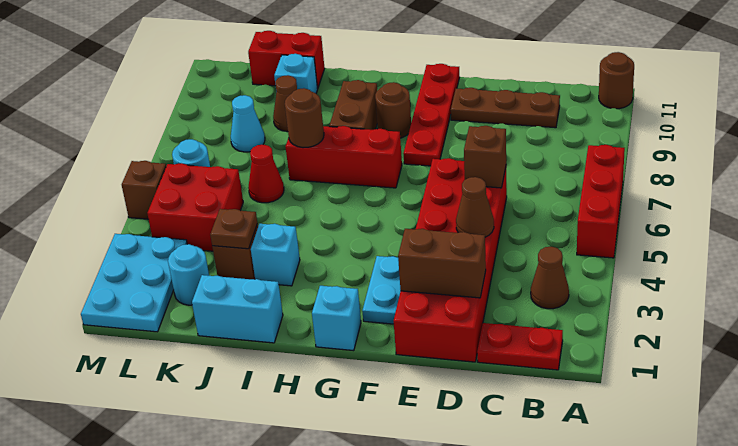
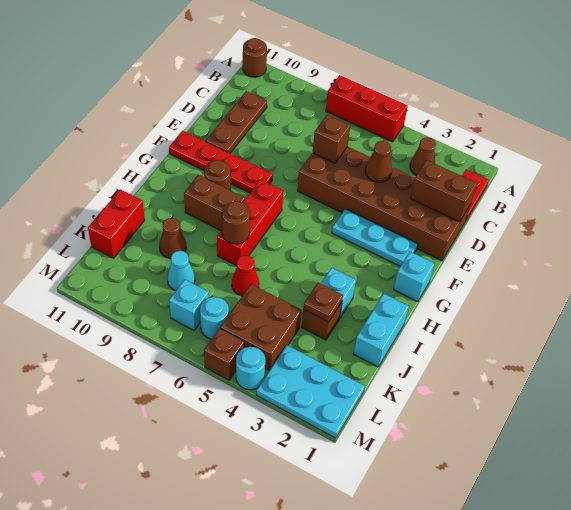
red brick D1:E6 level 1 -> brown brick D1:E6 level 1
brown brick D2:E2 level 2 -> brown brick D1:D2 level 2
cyan plate F2:F3 level 1 -> cyan plate F2:F4 level 1
cyan brick J10 level 1 -> cyan brick L7 level 1
cyan round brick K2 level 1 -> cyan round brick M4 level 1
red brick K4:L5 level 1 -> brown brick K4:L5 level 1

